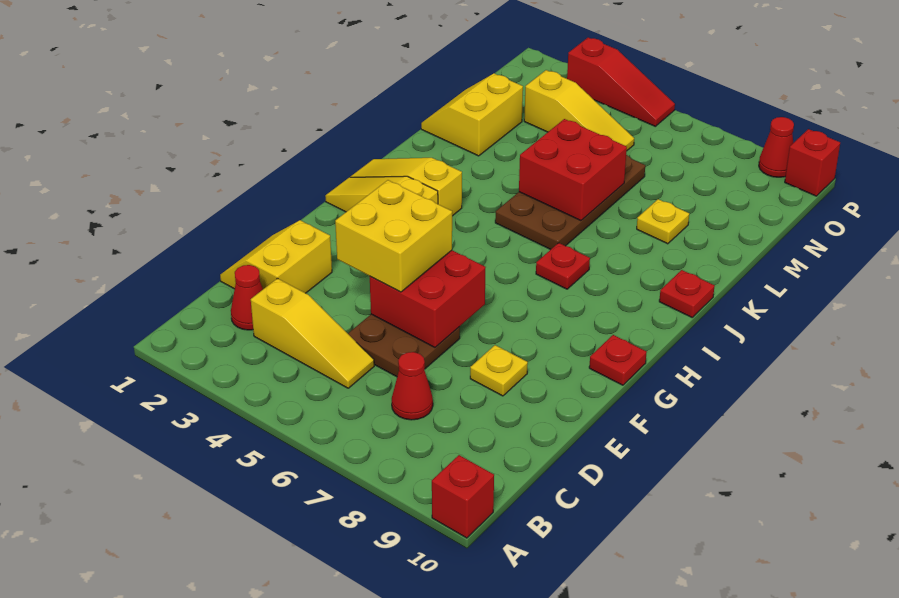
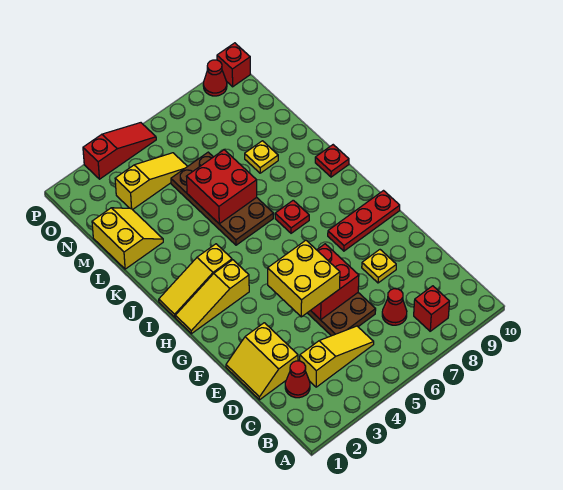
red brick A10 level 1 -> red brick B8 level 1
red plate G10 level 1 -> red plate G8:G10 level 1
yellow slope L1:M2 level 1 top 2 -> yellow slope L1:M2 level 1 top 1

